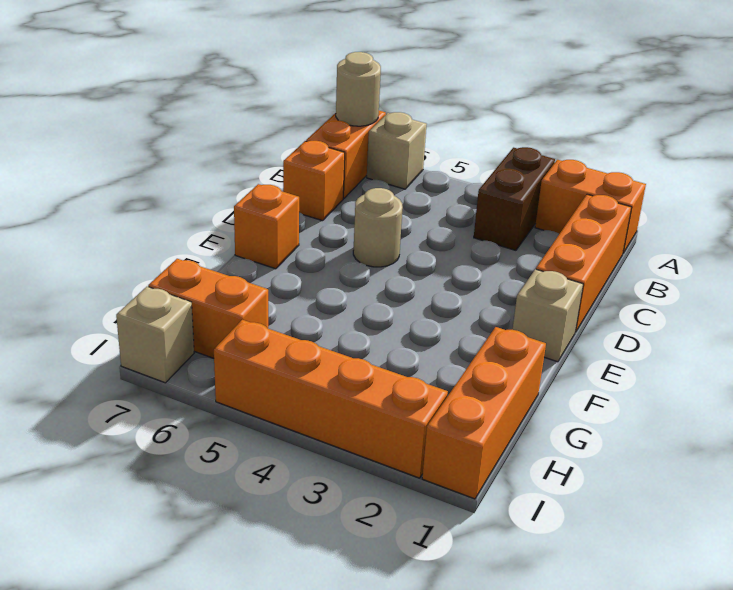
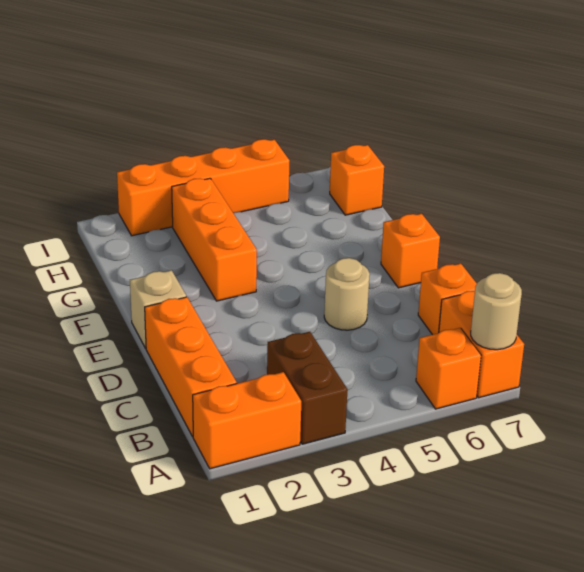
tan brick A6 level 1 -> orange brick A6 level 1
orange brick G1:I1 level 1 -> orange brick F3:H3 level 1
orange brick H6:H7 level 1 -> orange brick H7 level 1
tan brick I7 level 1 -> none

